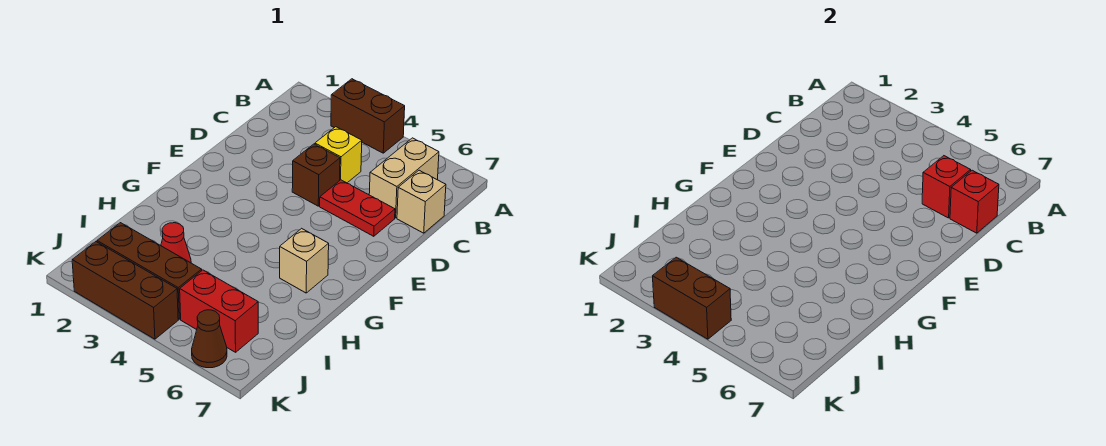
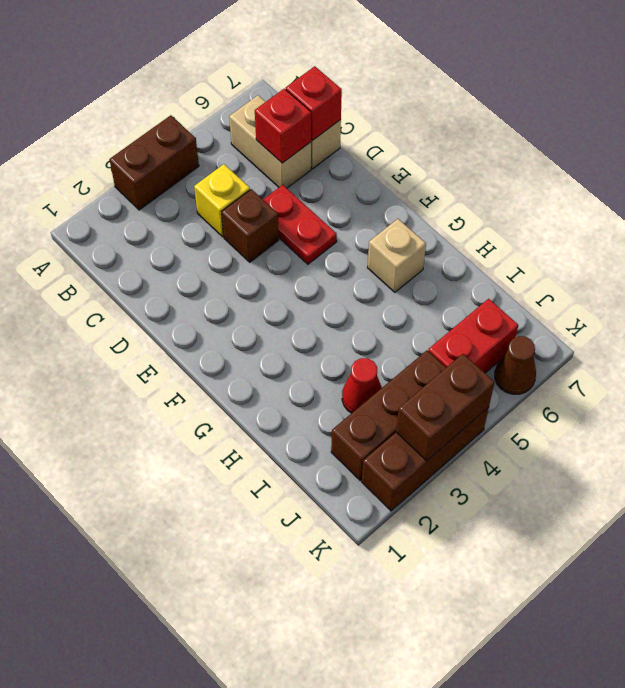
red plate D5:D6 level 1 -> red plate D5:E5 level 1

